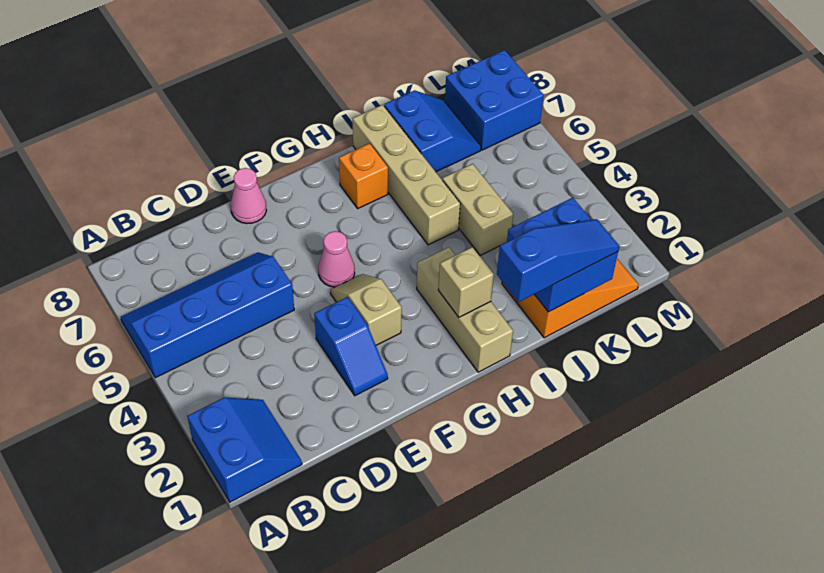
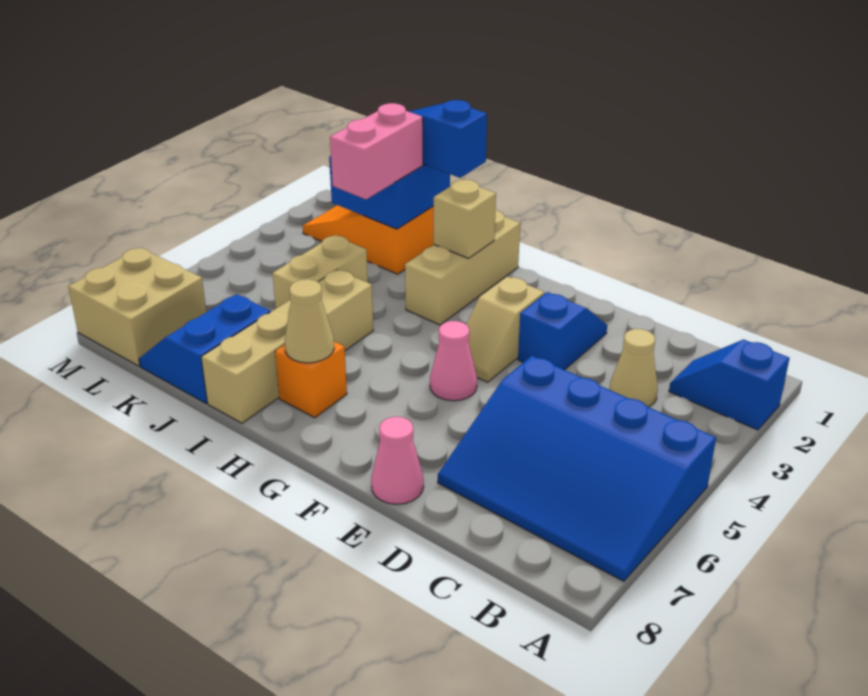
blue slope A1:B2 level 1 top A -> blue slope A2:B2 level 1 top A
blue slope A5:D6 level 1 top 5 -> blue slope A5:D7 level 1 top 5
none -> tan cone C3 level 1
none -> tan cone H7 level 2
none -> pink brick J2:J3 level 3
blue brick L7:M8 level 1 -> tan brick L7:M8 level 1

